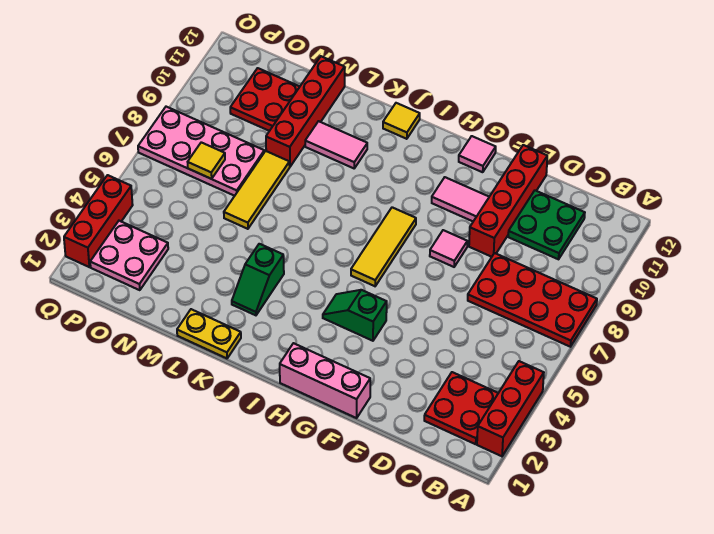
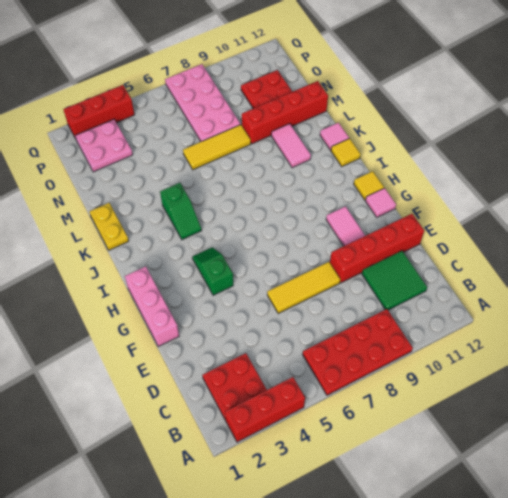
red plate A7:D8 level 1 -> red plate A6:B9 level 1
green plate C10:D11 level 1 -> green tile C10:D11 level 1
pink tile F8 level 1 -> pink tile K12 level 1
yellow tile H6:H8 level 1 -> yellow tile E6:E8 level 1
green slope K3:K4 level 1 top 4 -> green slope J4:K4 level 1 top K
yellow tile O7 level 2 -> yellow tile H12 level 1

